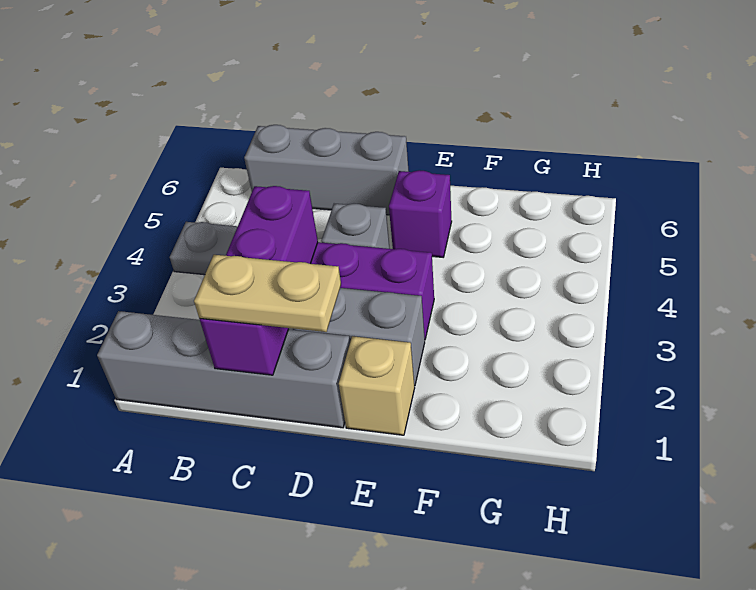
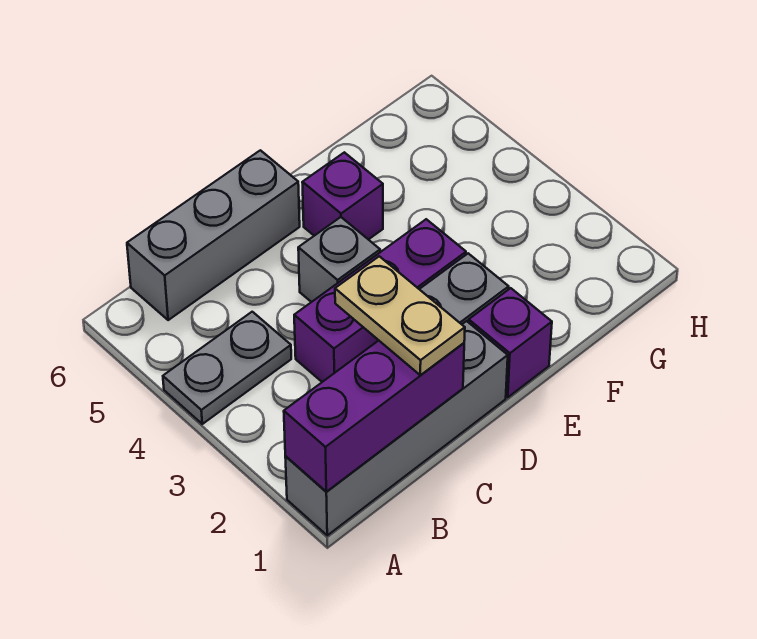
purple brick C1:C3 level 2 -> purple brick A1:C1 level 2
tan plate C1:D1 level 3 -> tan plate C1:C2 level 3
tan brick E1 level 1 -> purple brick E1 level 1

